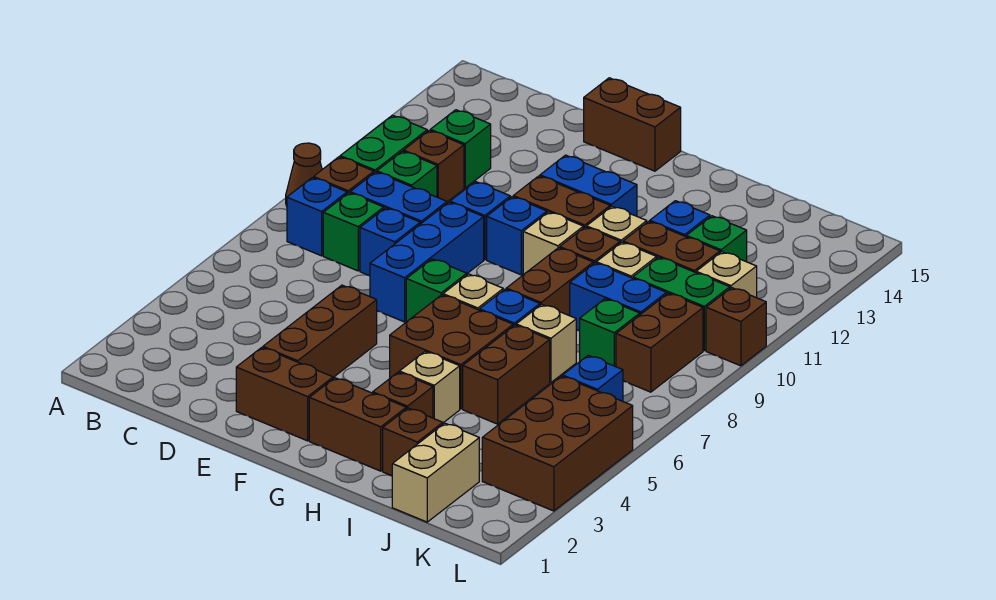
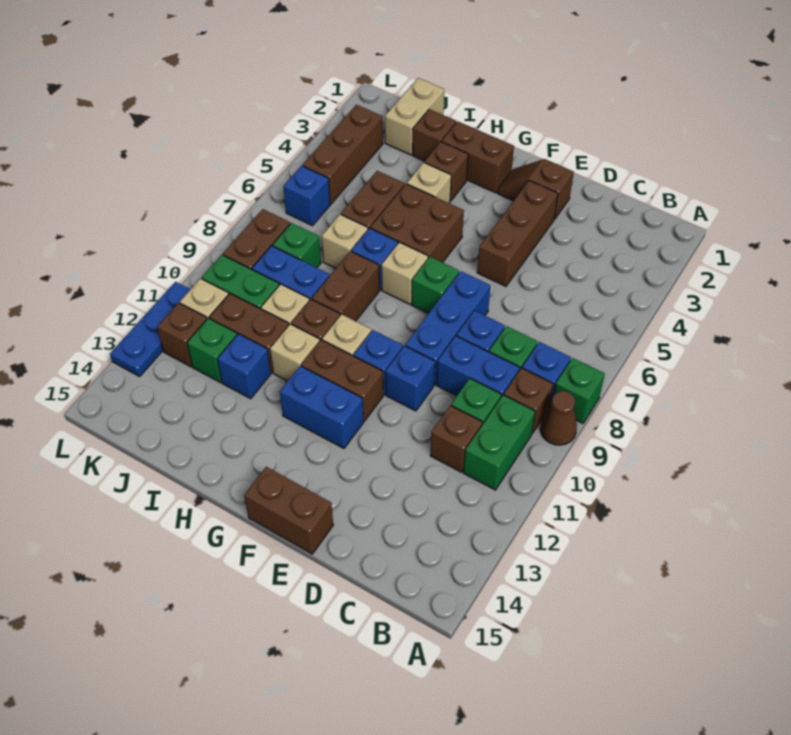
green brick C12 level 1 -> green brick A8 level 1
brown brick E2:F2 level 1 -> brown slope E2:F2 level 1 top E
brown brick K3:L5 level 1 -> brown brick K3:K5 level 1
brown brick L10 level 1 -> brown brick K12 level 1
none -> blue plate L11:L13 level 1

